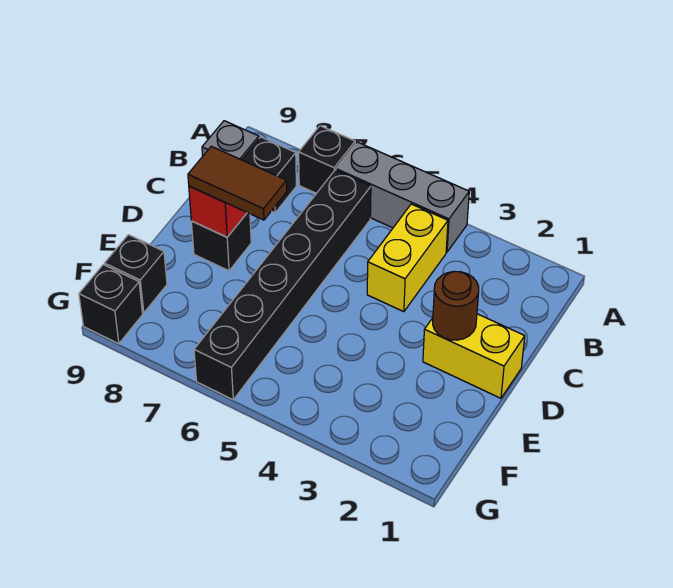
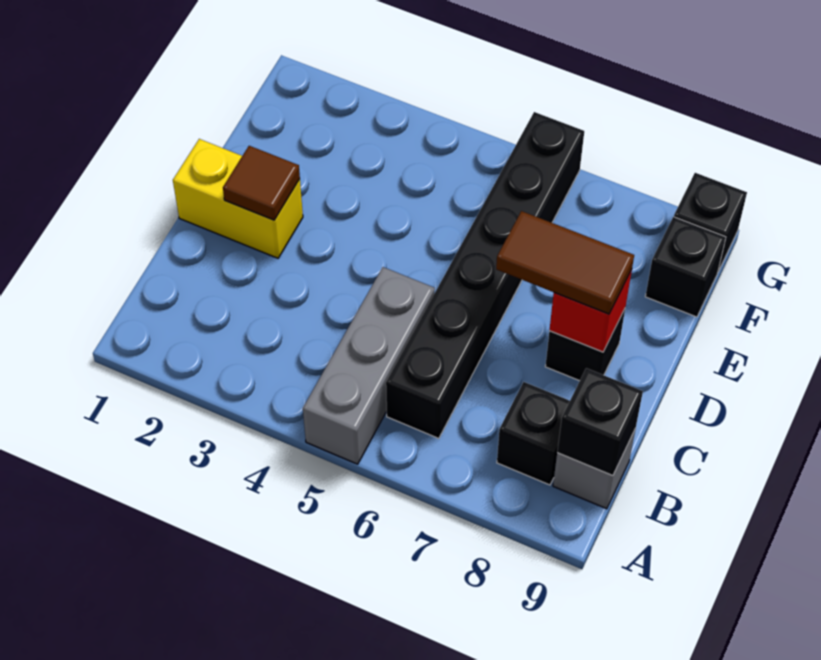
grey brick A4:A6 level 1 -> grey brick A5:C5 level 1
black brick A7 level 1 -> black brick B9 level 2
yellow brick B4:C4 level 1 -> none
brown round brick D2 level 2 -> brown tile D2 level 2

